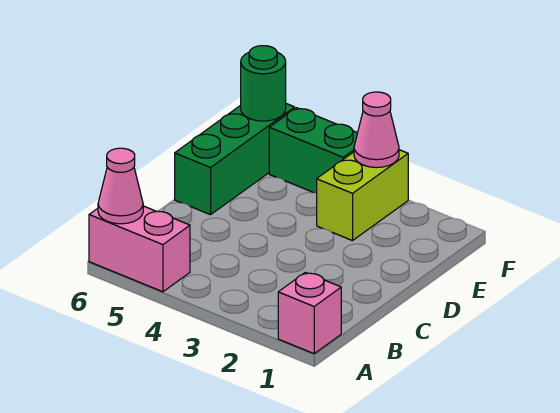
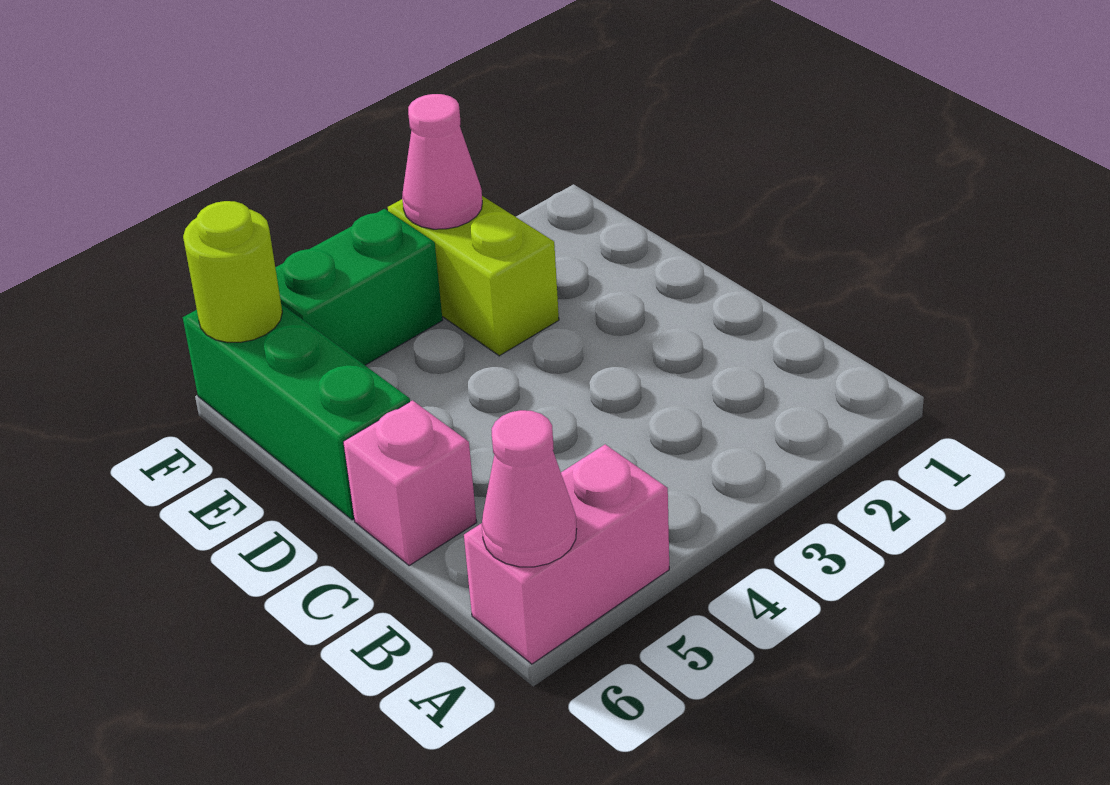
pink brick A1 level 1 -> pink brick C6 level 1
green round brick F6 level 2 -> lime round brick F6 level 2

